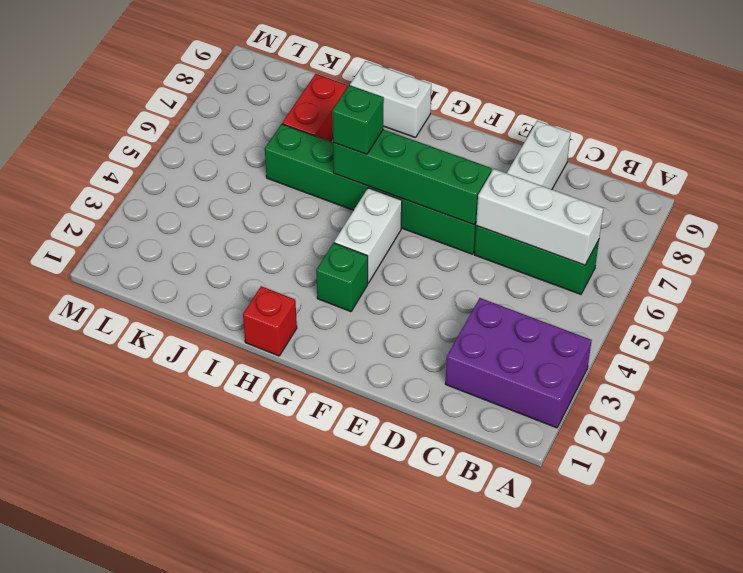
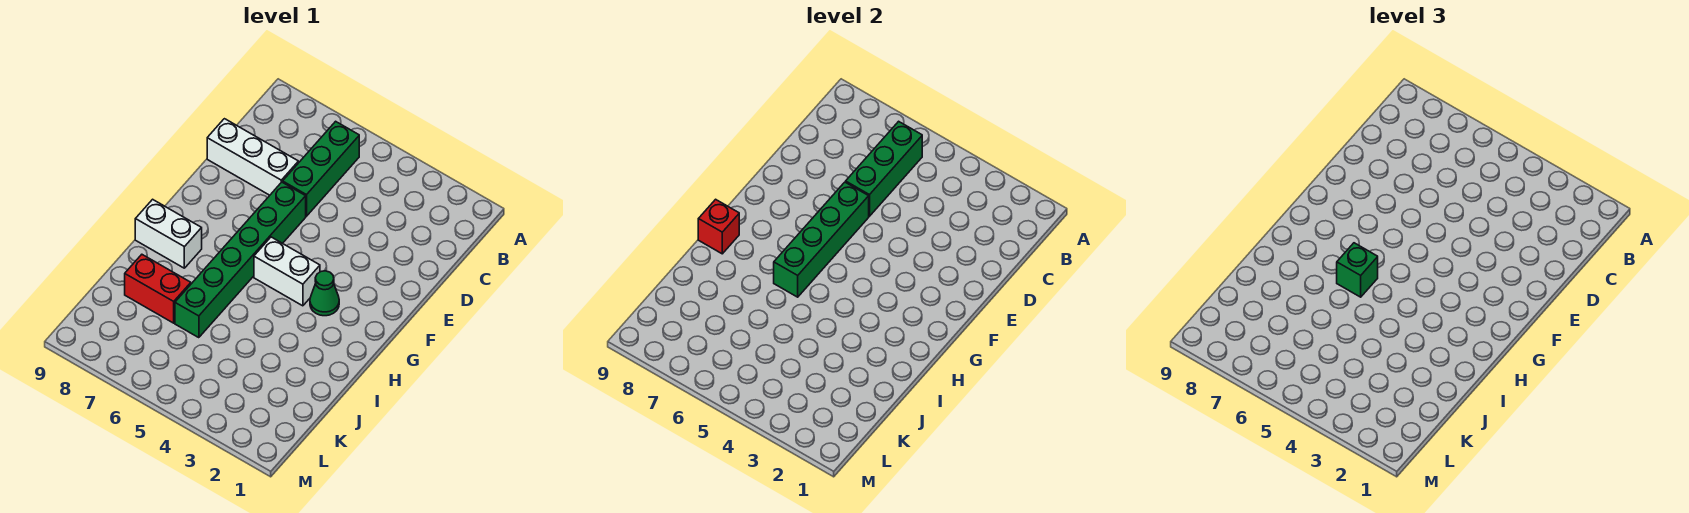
purple brick A2:C3 level 1 -> none
white brick B6:D6 level 2 -> green brick B6:D6 level 2
green brick G3 level 1 -> green cone G3 level 1
red brick H1 level 1 -> red brick H9 level 2
white brick H9:I9 level 1 -> white brick H8:H9 level 1

